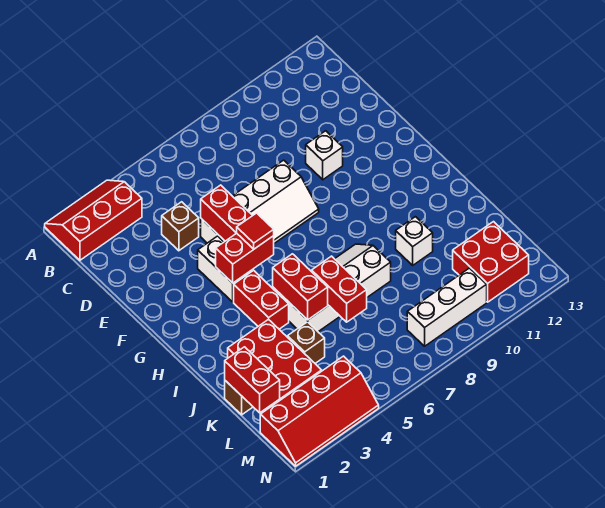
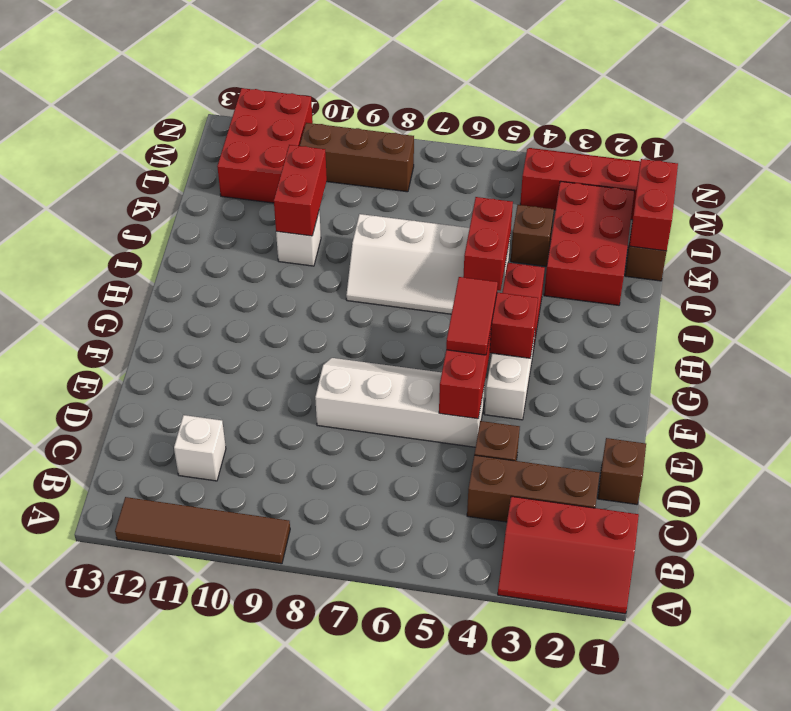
none -> brown tile A9:A12 level 1
none -> brown brick C2:C4 level 1
none -> brown brick D1 level 1
white brick E10 level 1 -> white brick C11 level 1
red tile G5 level 3 -> red tile F5:G5 level 3
red brick J6:K6 level 2 -> red brick J10:K10 level 2
red brick L11:M12 level 1 -> red brick L11:N12 level 1
white brick M8:M10 level 1 -> brown brick M8:M10 level 1

